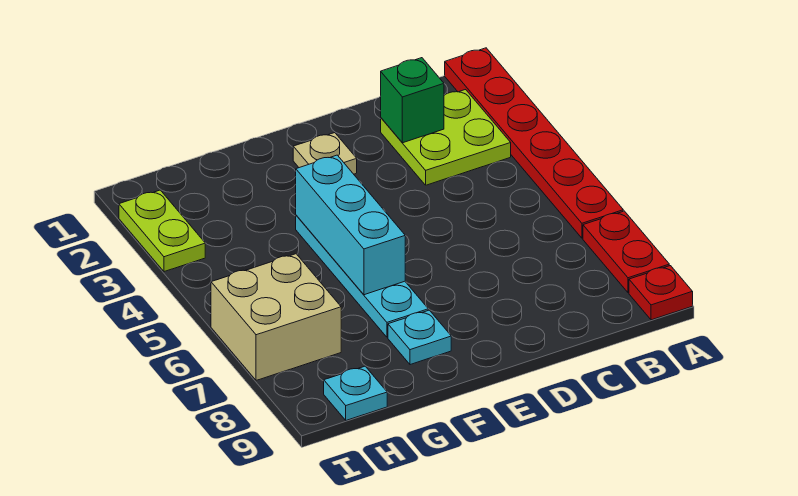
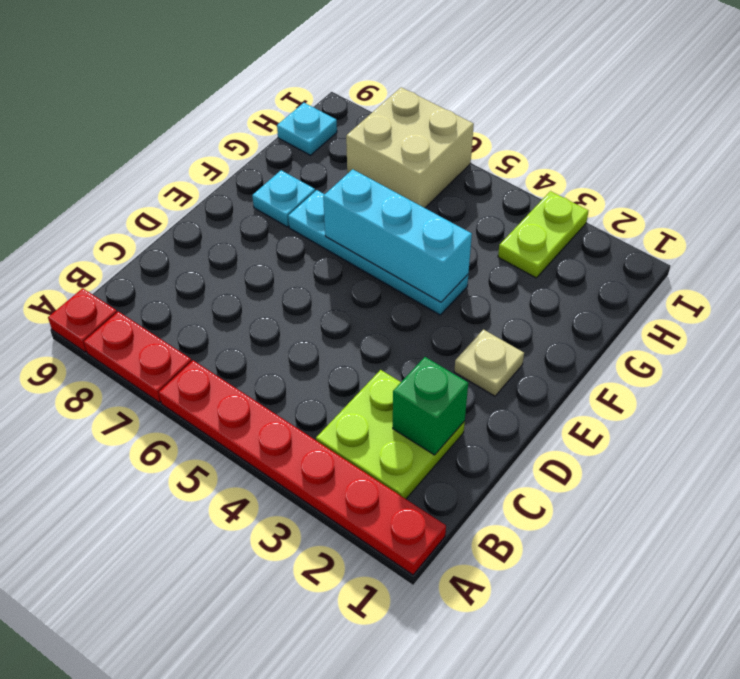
lime plate I2:I3 level 1 -> lime plate H3:I3 level 1

